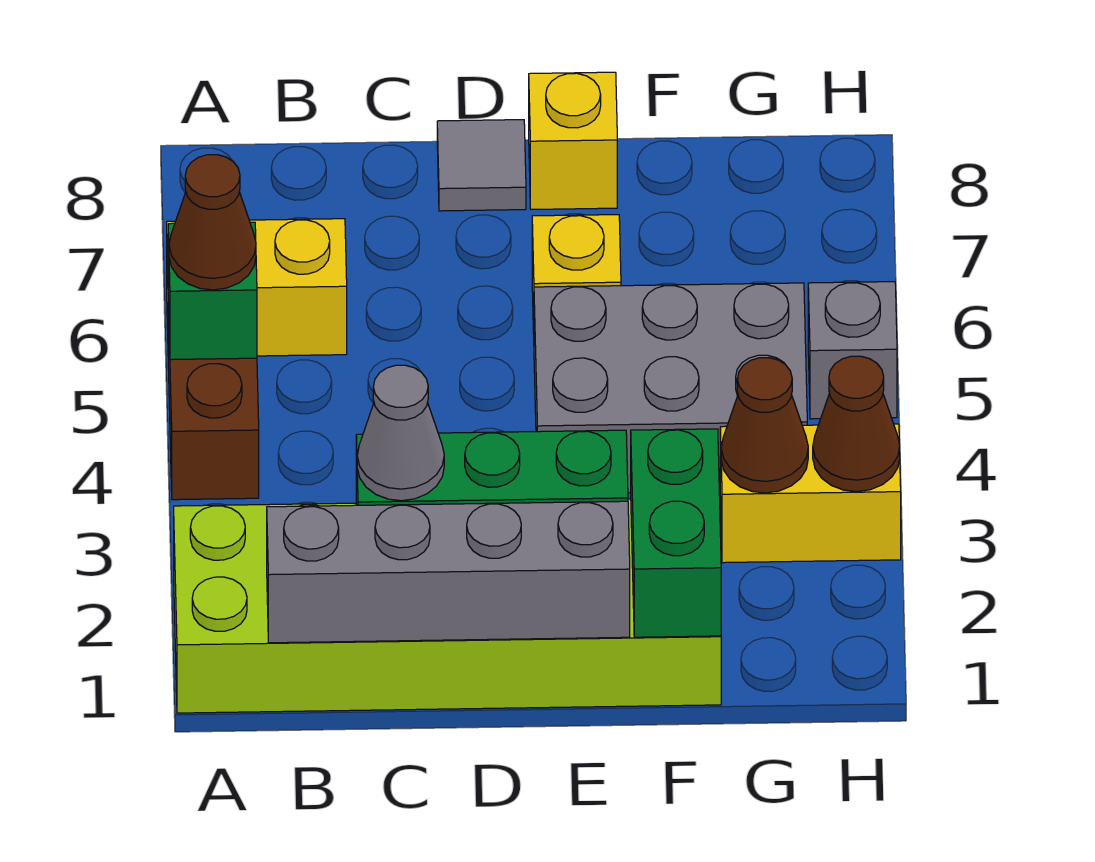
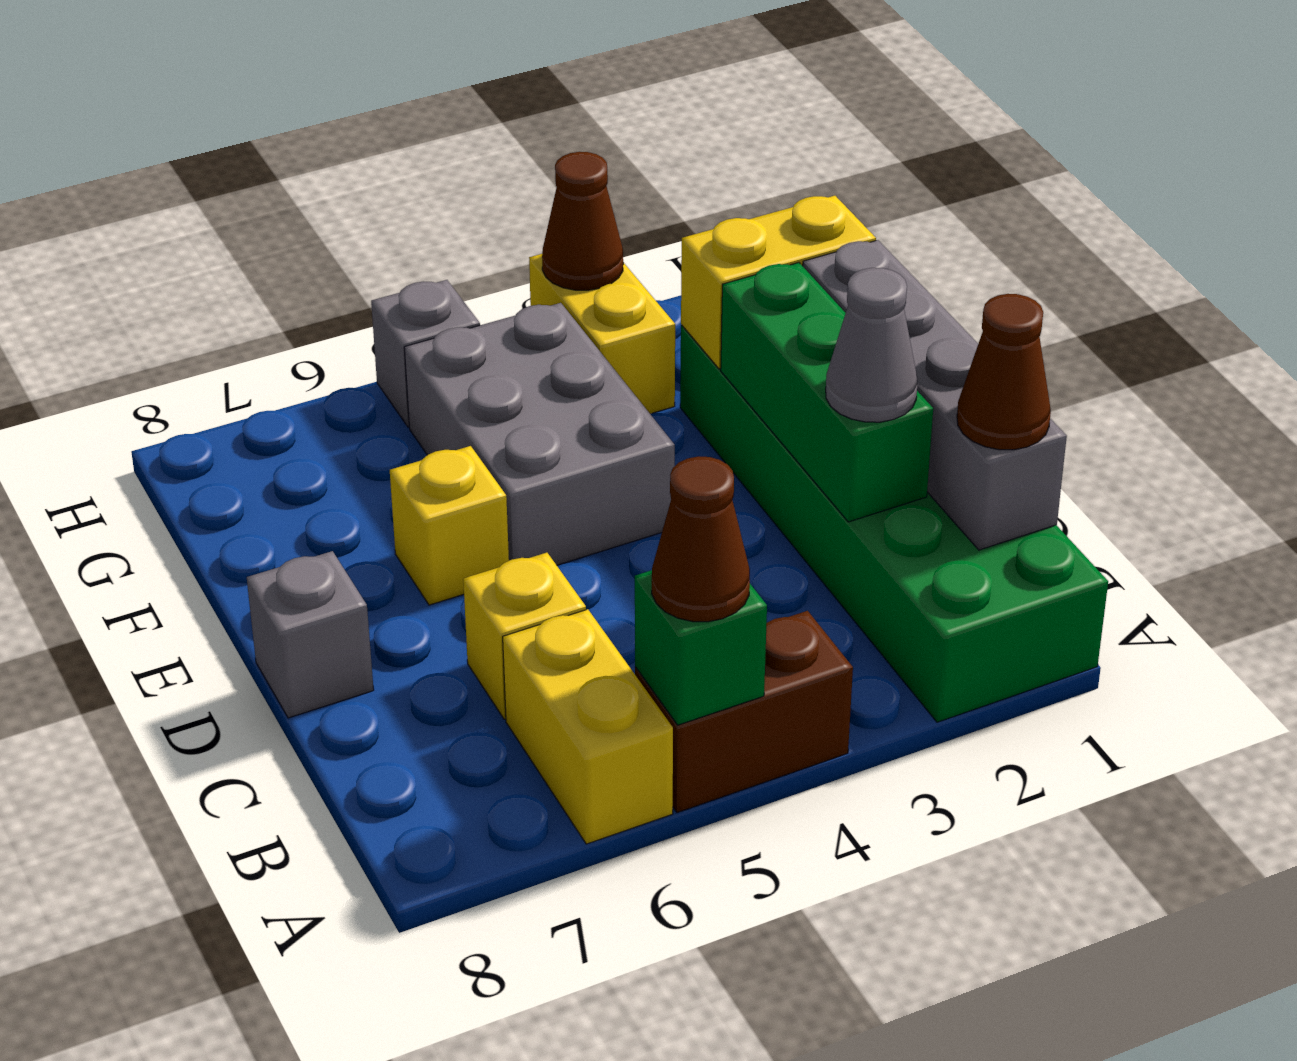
lime brick A1:F2 level 1 -> green brick A1:F2 level 1
grey tile D8 level 1 -> grey brick D8 level 1
yellow brick E8 level 1 -> yellow brick C6 level 1
green brick F1:F2 level 2 -> yellow brick F1:F2 level 2
brown cone G3 level 2 -> brown cone B1 level 3

